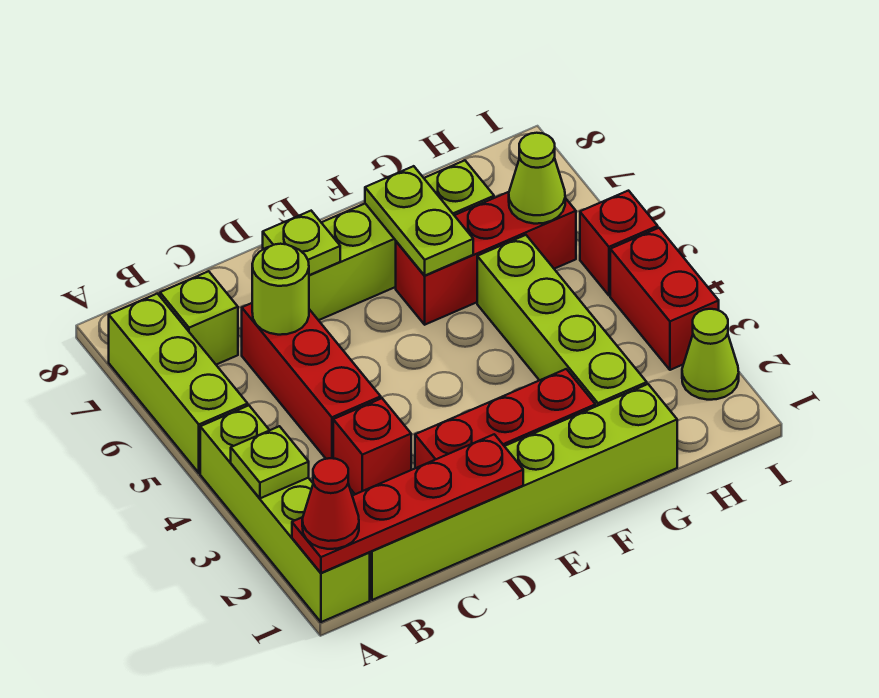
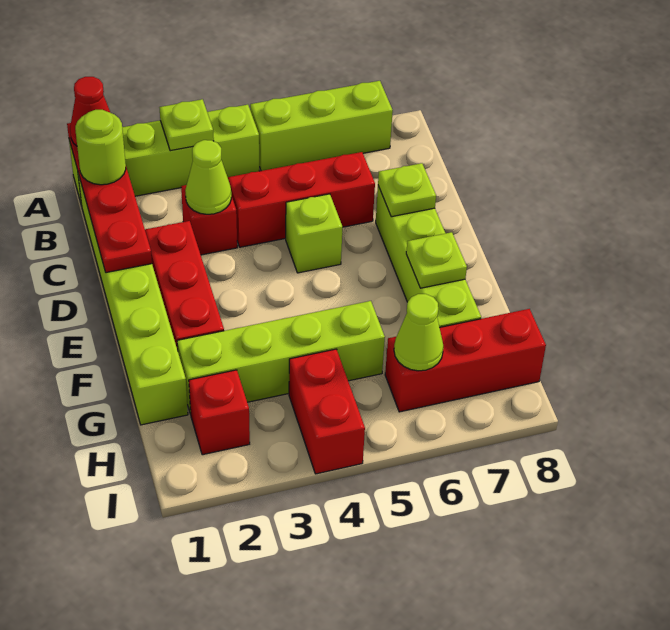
lime brick B7 level 1 -> lime brick D5 level 1
lime round brick C6 level 2 -> lime round brick B1 level 3
red brick F6:H6 level 1 -> red brick H6:H8 level 1
lime plate F6:F7 level 2 -> lime plate F7 level 2
lime cone I2 level 1 -> lime cone C3 level 2
red brick I3:I4 level 1 -> red brick H4:I4 level 1
red brick I5 level 1 -> red brick H2 level 1

